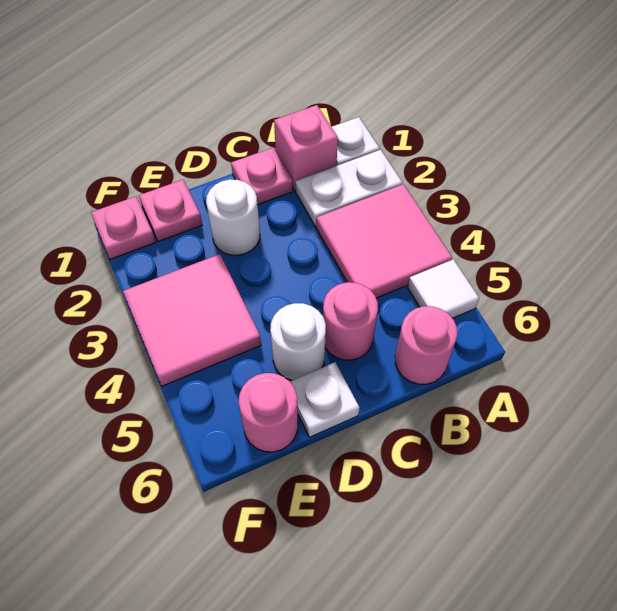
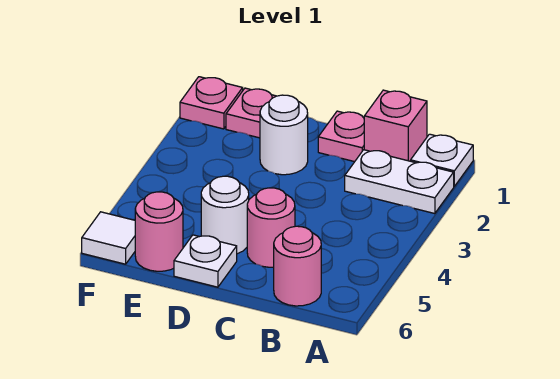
pink tile A3:B4 level 1 -> none
white tile A5 level 1 -> white tile F6 level 1
pink tile E3:F4 level 1 -> none

